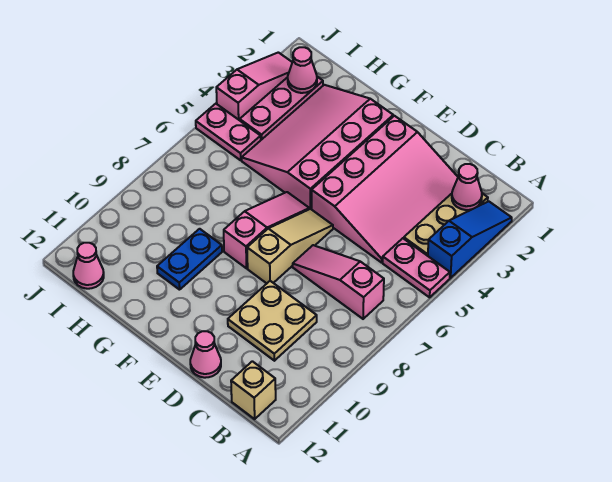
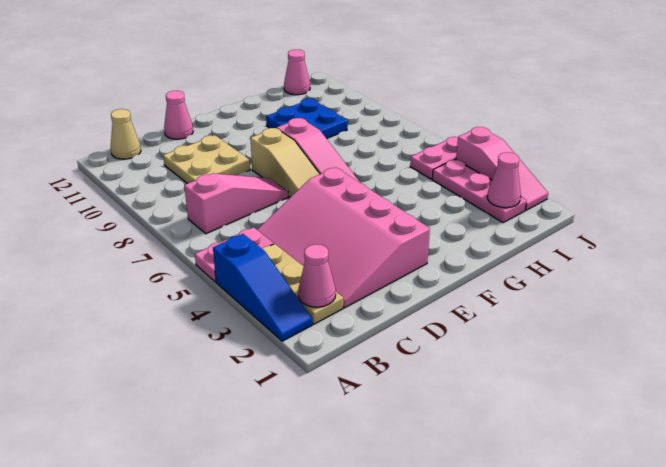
tan brick B12 level 1 -> tan cone B12 level 1
pink slope F2:H5 level 1 top F -> none
blue plate G9:G10 level 1 -> blue plate G9:H10 level 1

